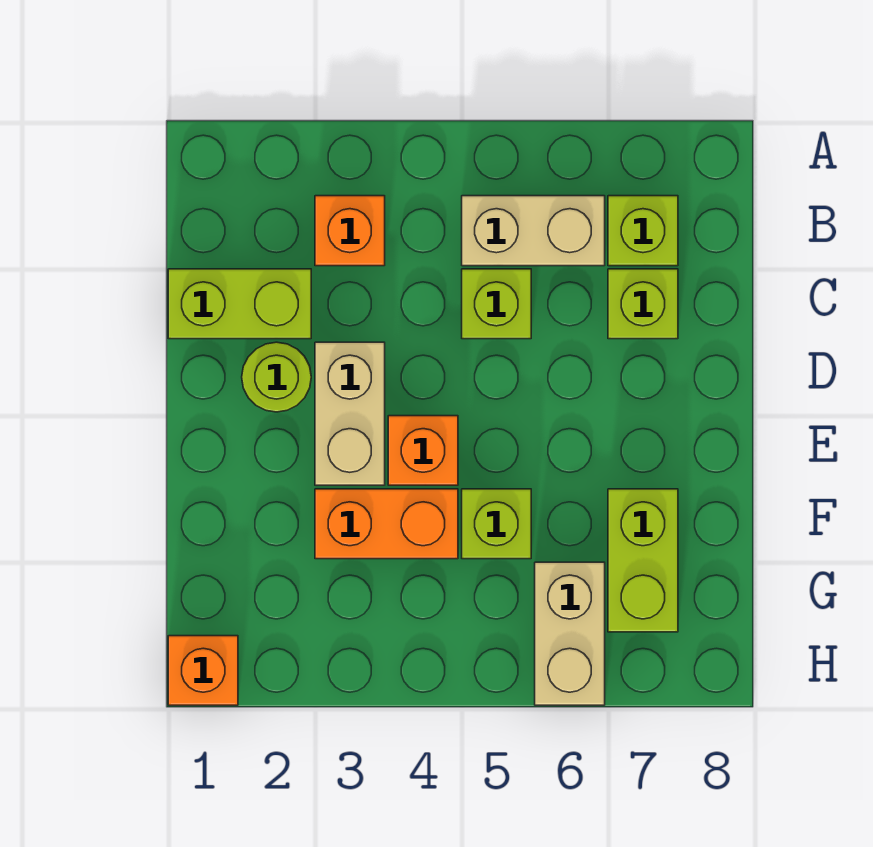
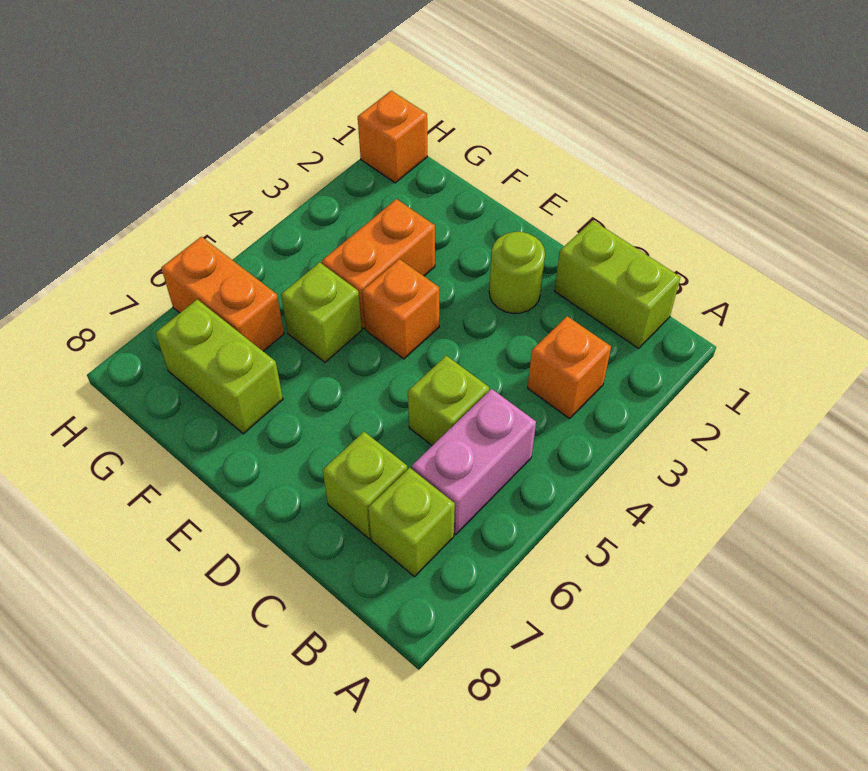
tan brick B5:B6 level 1 -> pink brick B5:B6 level 1
lime brick C1:C2 level 1 -> lime brick B1:C1 level 1
tan brick D3:E3 level 1 -> none
tan brick G6:H6 level 1 -> orange brick G6:H6 level 1

